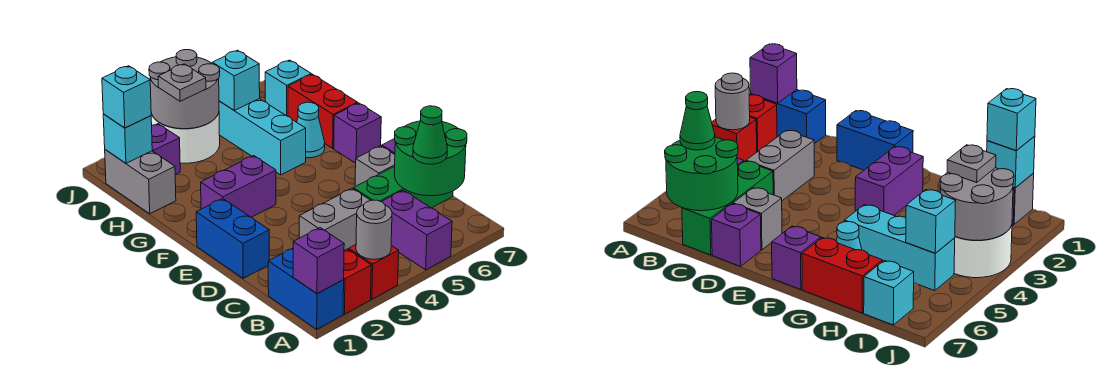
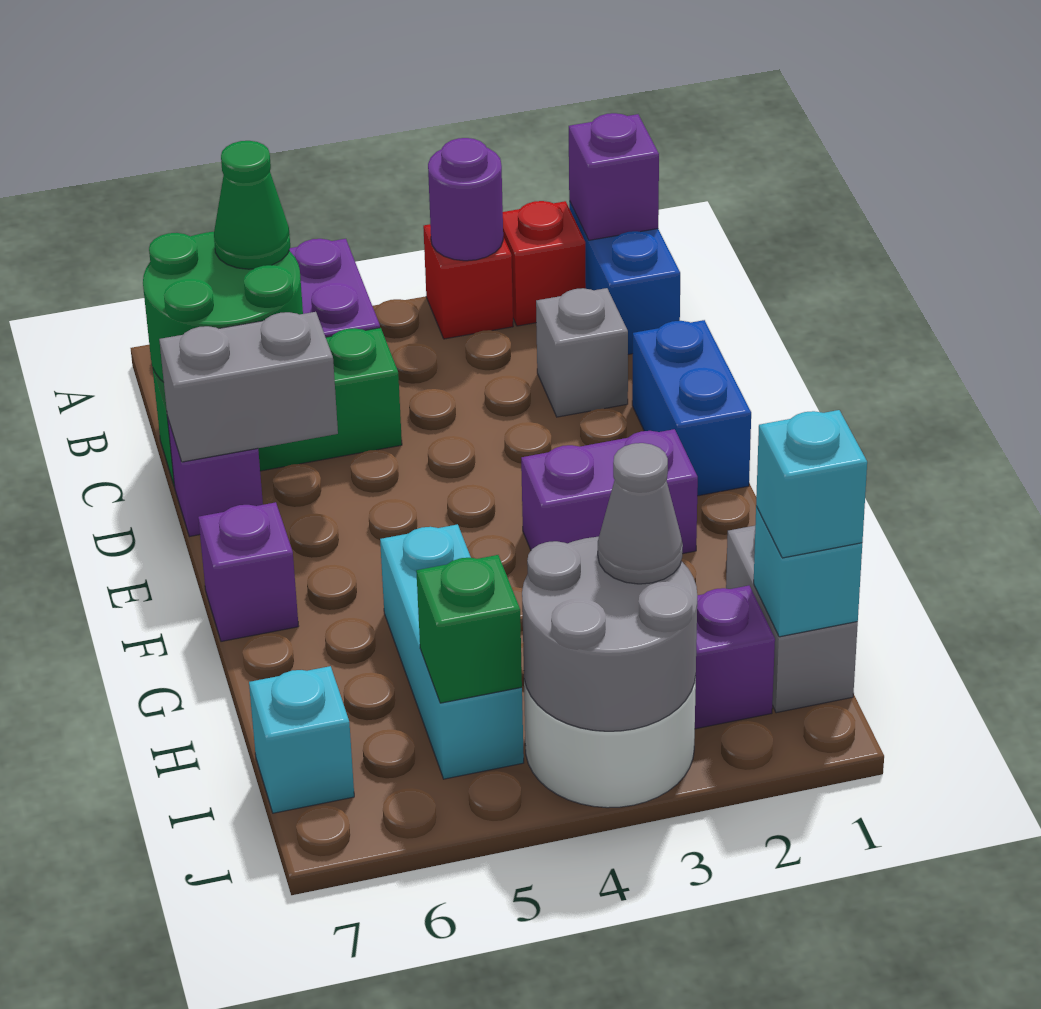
grey round brick A3 level 2 -> purple round brick A3 level 2
grey brick C3:C4 level 1 -> grey brick D6:D7 level 2
grey brick D6 level 1 -> grey brick C2 level 1
cyan cone G6 level 1 -> none
red brick G7:H7 level 1 -> none
grey plate I3 level 3 -> grey cone I3 level 3
cyan brick I5 level 2 -> green brick I5 level 2

